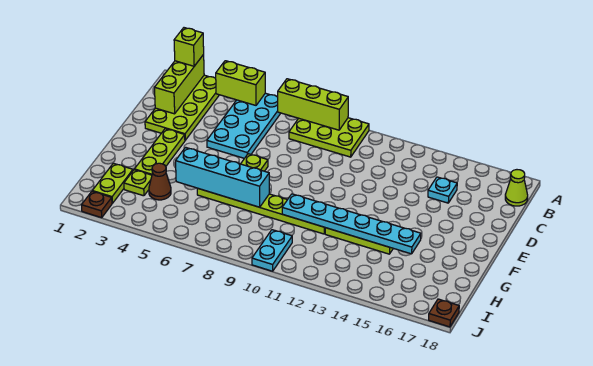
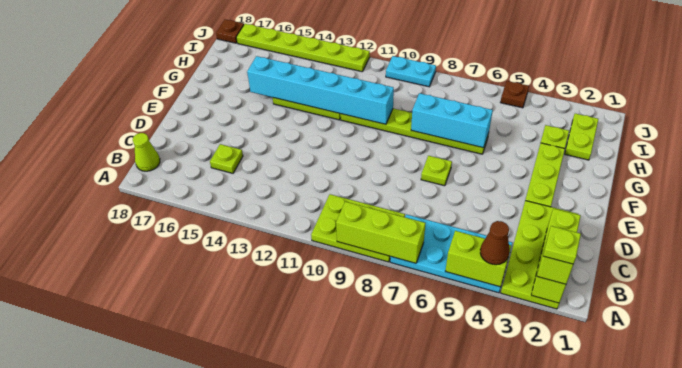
none -> lime plate A2 level 4
cyan plate A5:D6 level 1 -> cyan plate A4:B7 level 1
cyan plate C15 level 1 -> lime plate C15 level 1
cyan brick G5:G8 level 2 -> cyan brick G6:G8 level 2
cyan plate G10:G15 level 2 -> cyan brick G10:G15 level 2
brown cone H4 level 1 -> brown cone A4 level 3
cyan plate I10:J10 level 1 -> cyan plate J9:J10 level 1
brown plate J2 level 1 -> brown plate J5 level 1
none -> lime plate J12:J17 level 1

